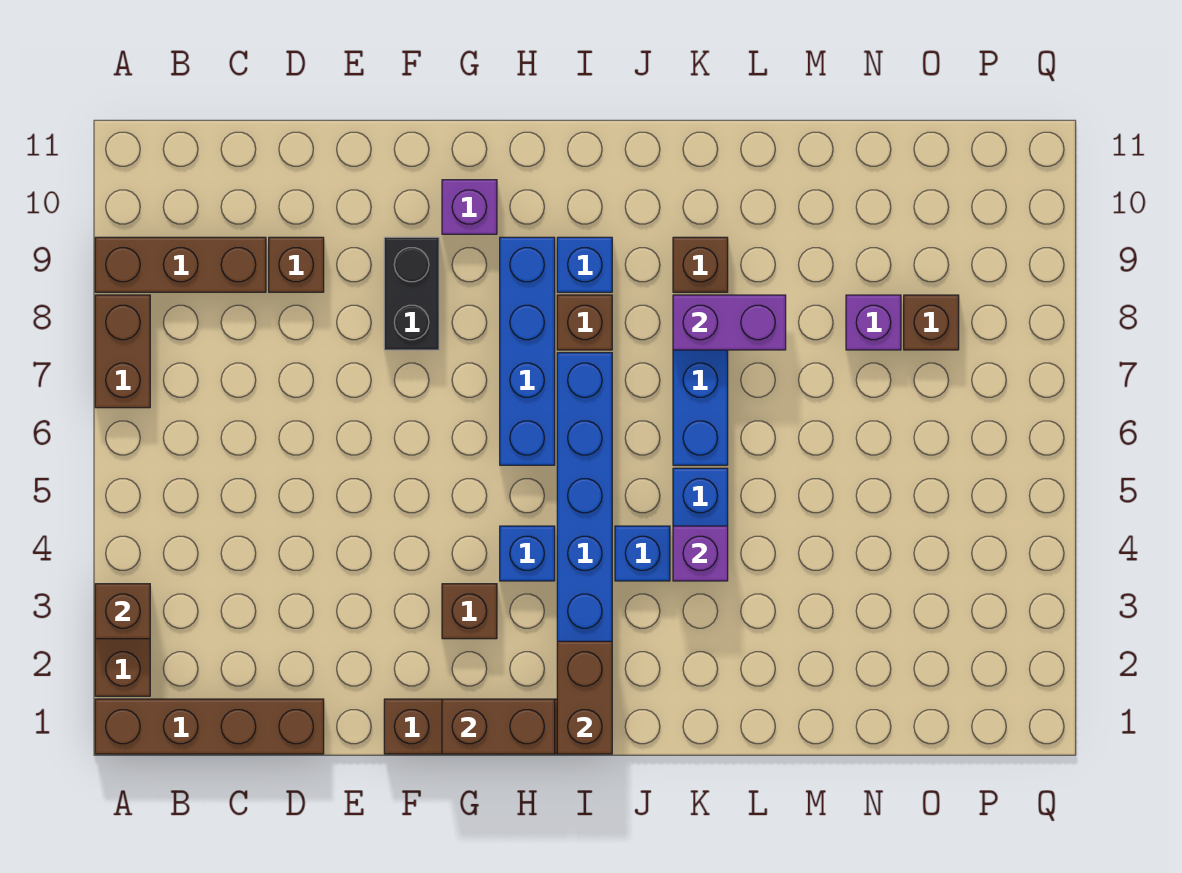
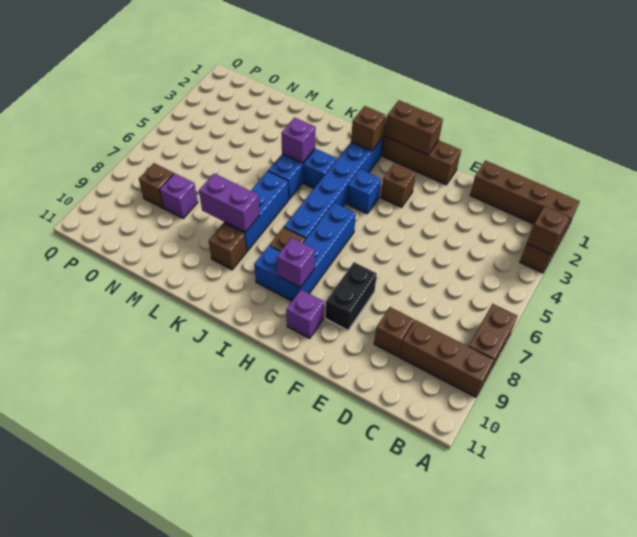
none -> purple brick H9 level 2
brown brick I1:I2 level 2 -> brown brick I2 level 2

